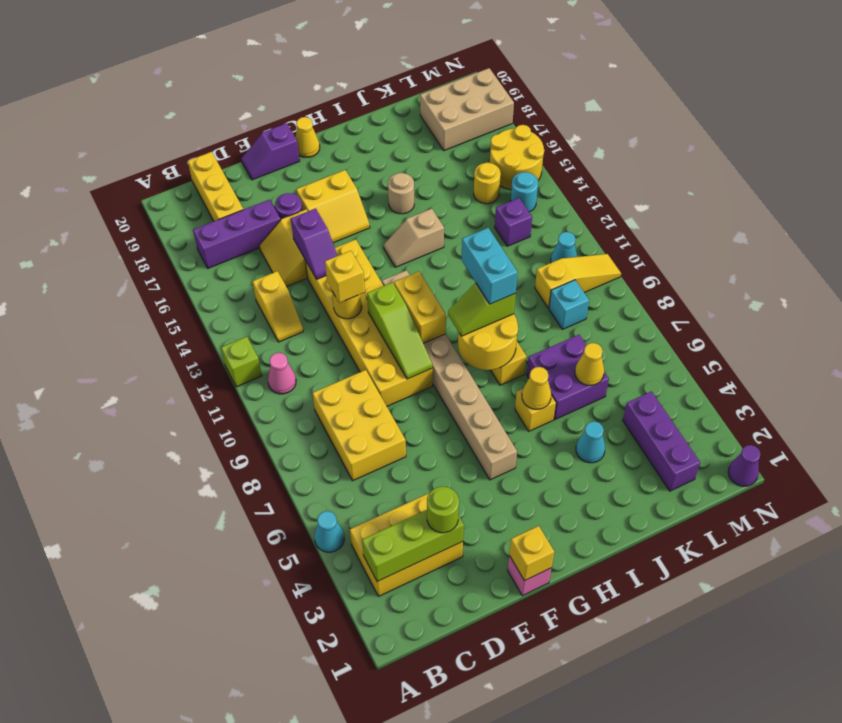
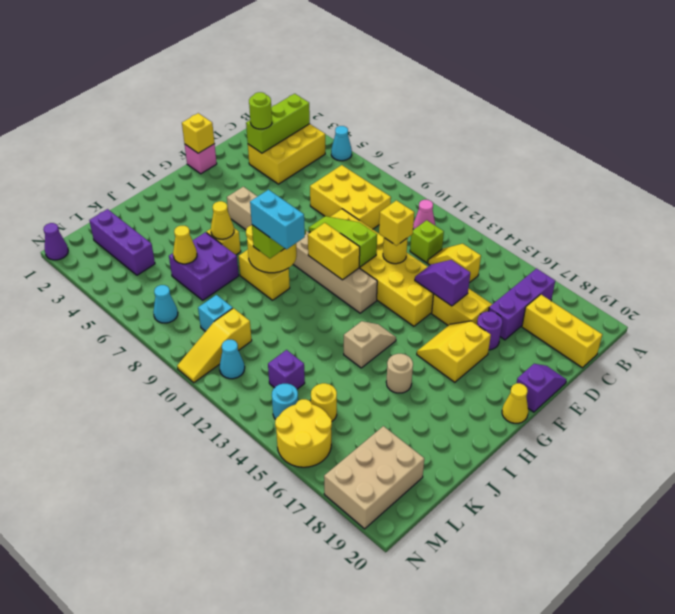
lime brick A12 level 1 -> lime brick C12 level 1
cyan cone J4 level 1 -> cyan cone M7 level 1

